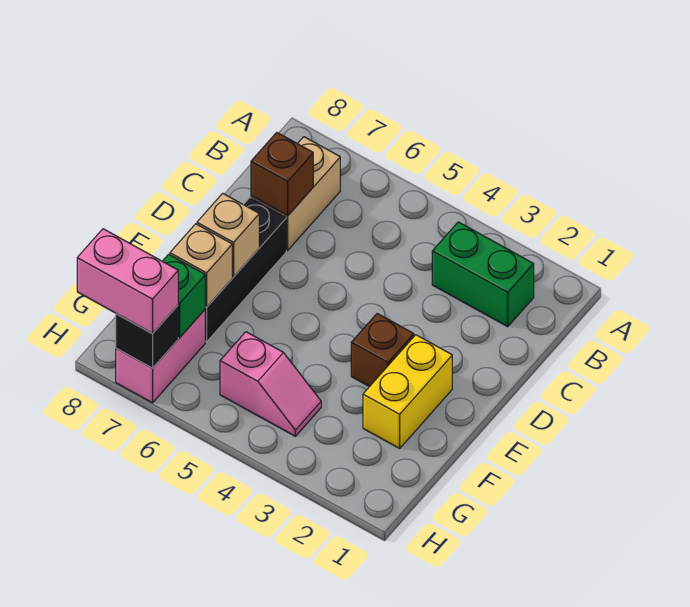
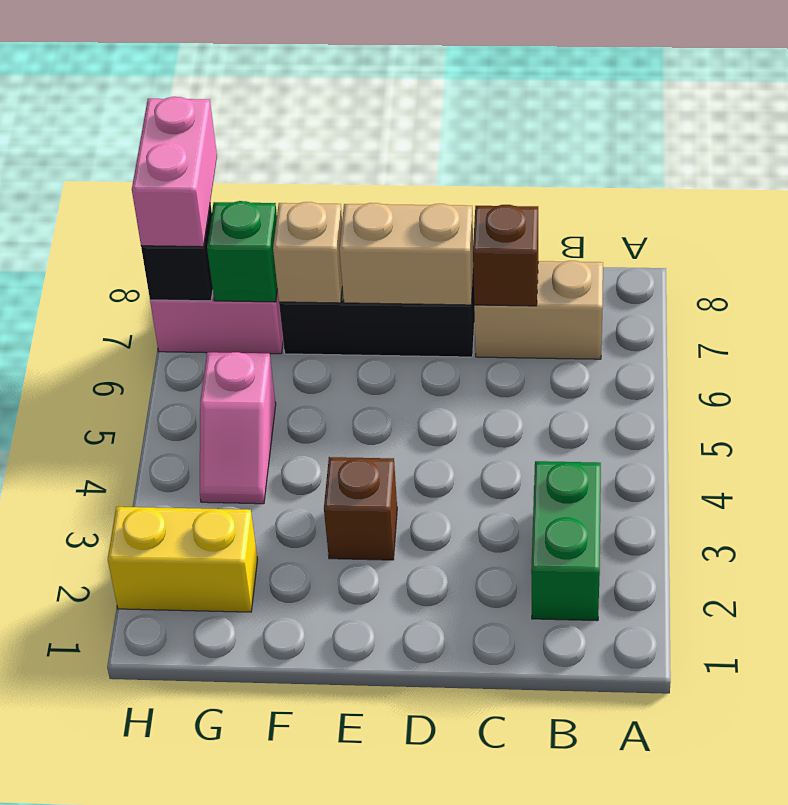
yellow brick E2:F2 level 1 -> yellow brick G2:H2 level 1
tan brick E7 level 2 -> tan brick D7:E7 level 2

